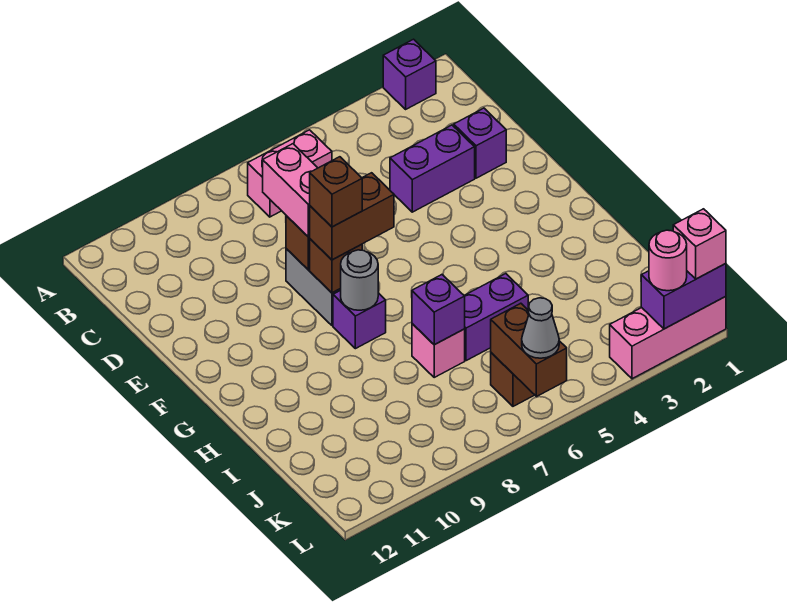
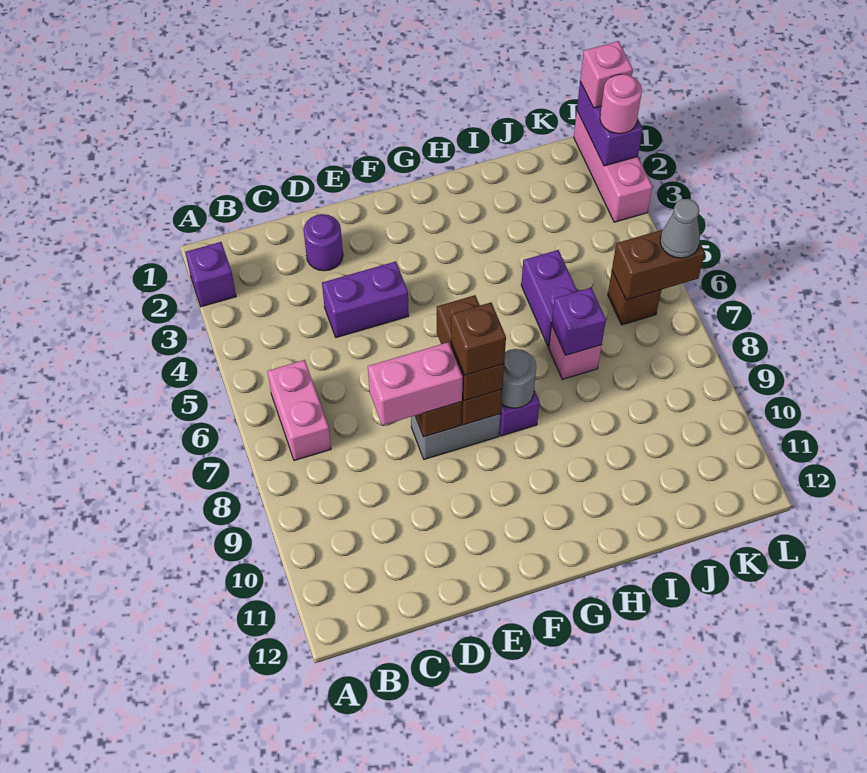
purple brick D2 level 1 -> purple round brick D2 level 1
purple brick D3:D4 level 1 -> purple brick D4:E4 level 1

